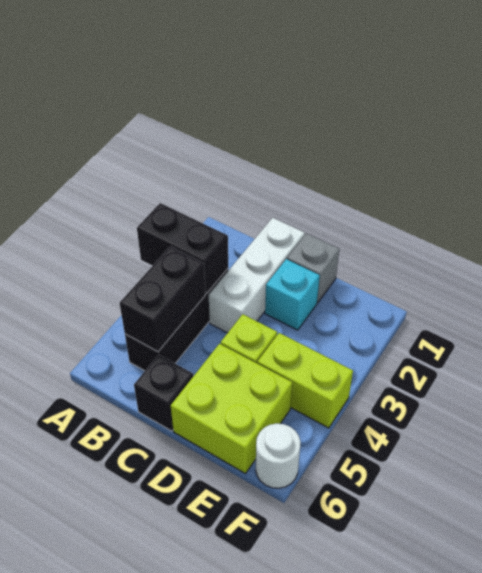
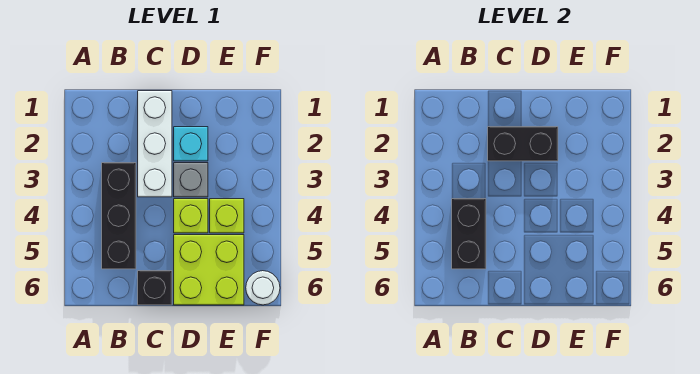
black brick A3:B3 level 2 -> black brick C2:D2 level 2
grey brick D1 level 1 -> grey brick D3 level 1
lime brick E4:F4 level 1 -> lime brick E4 level 1

